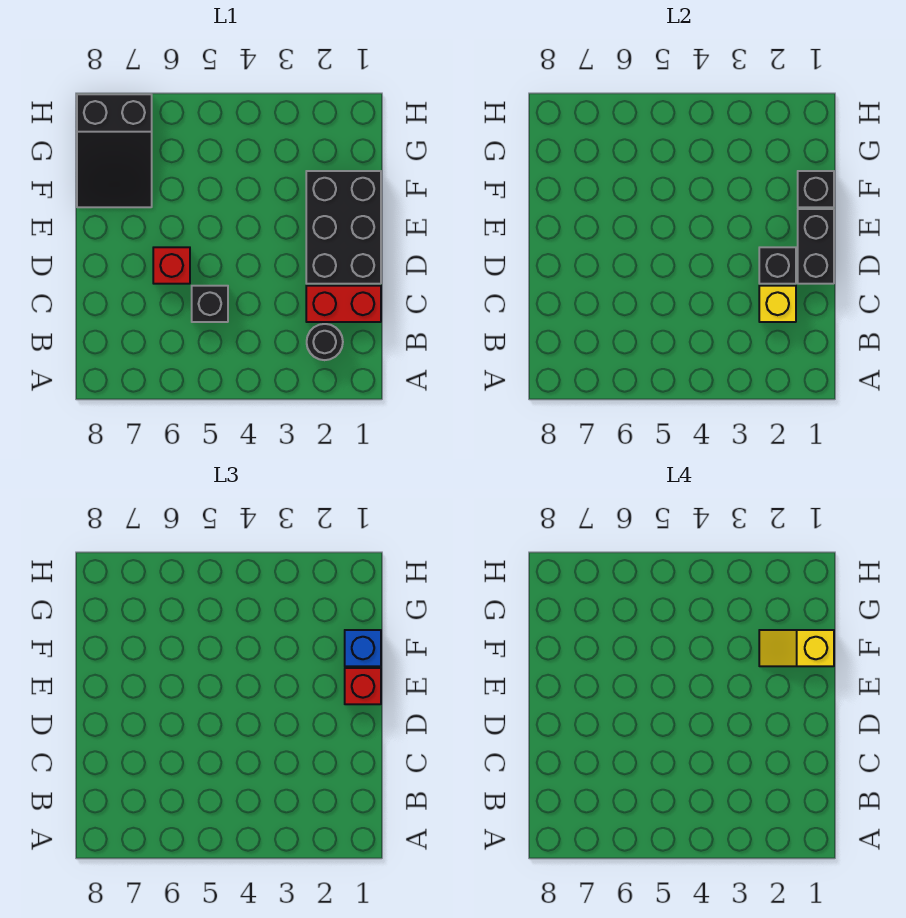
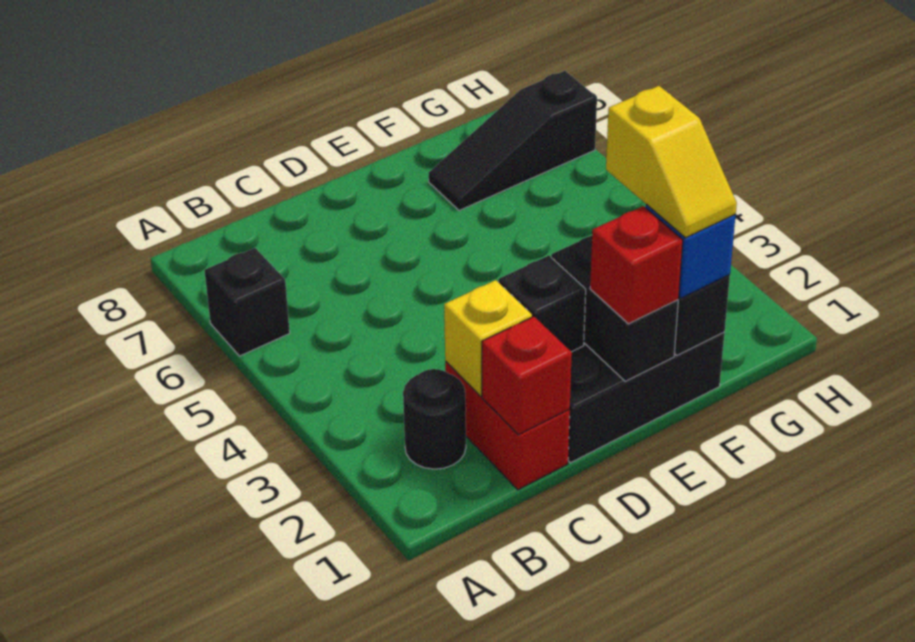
black brick C5 level 1 -> black brick A6 level 1
black brick D1:E1 level 2 -> black brick E1:E2 level 2
red brick D6 level 1 -> red brick C1 level 2
yellow slope F1:F2 level 4 top 1 -> yellow slope F1:F2 level 4 top 2
black slope F7:H8 level 1 top H -> black slope F7:H7 level 1 top H

